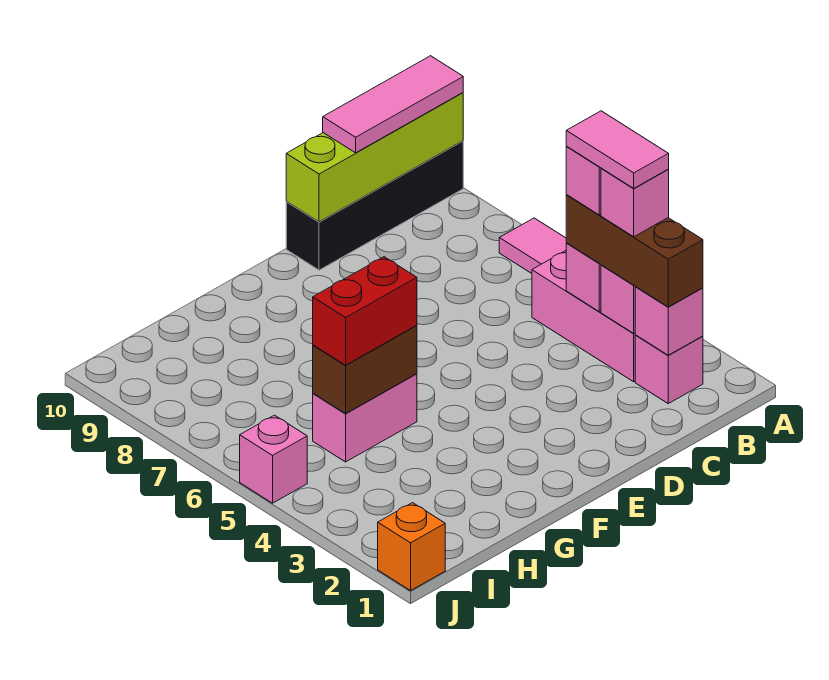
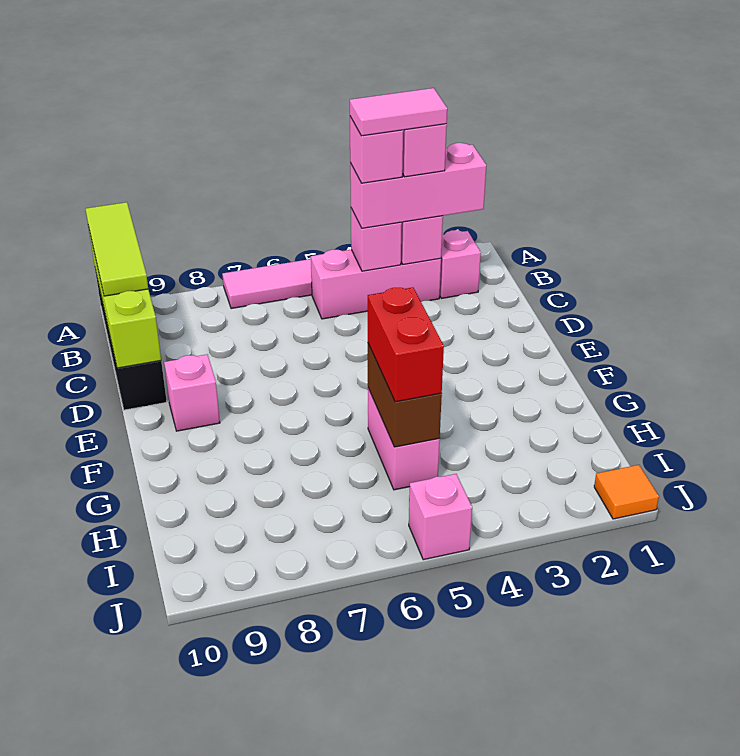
pink tile A10:C10 level 3 -> lime tile A10:C10 level 3
pink brick B2 level 2 -> pink brick E9 level 1
brown brick B2:B4 level 3 -> pink brick B2:B4 level 3
orange brick J1 level 1 -> orange tile J1 level 1

